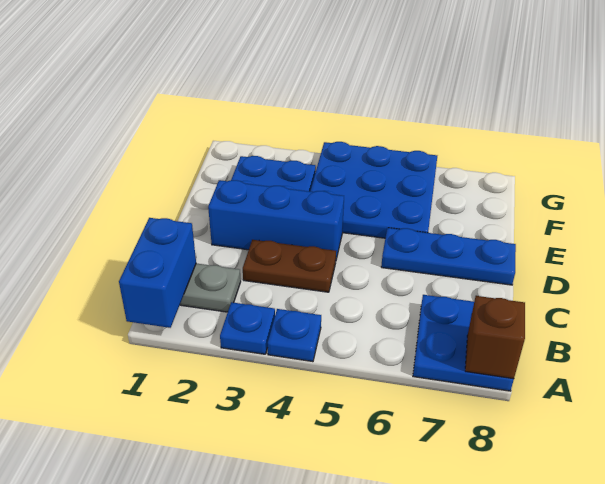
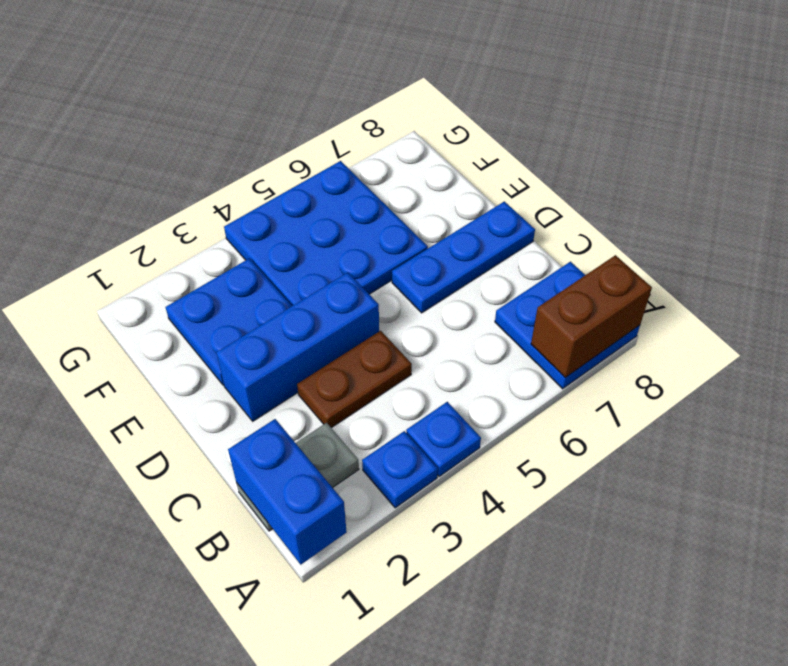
brown brick A8 level 2 -> brown brick A7:A8 level 2

